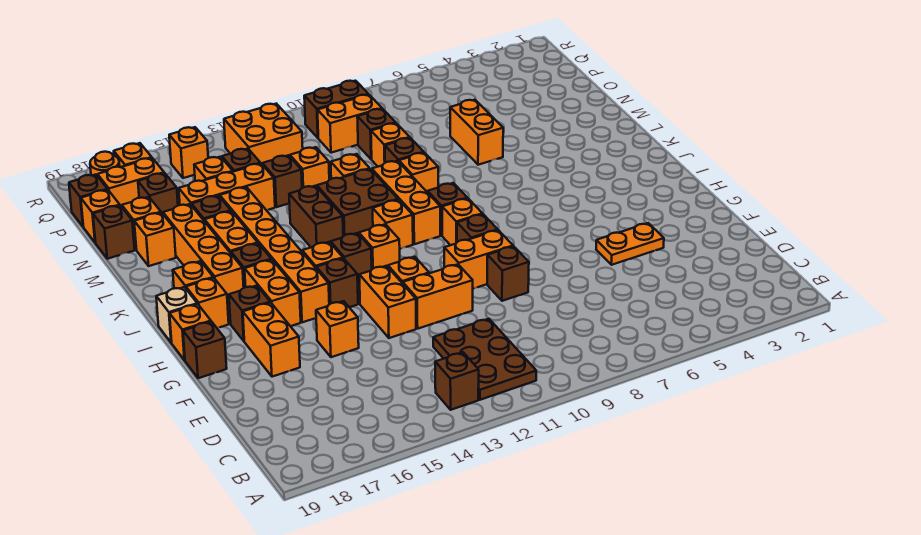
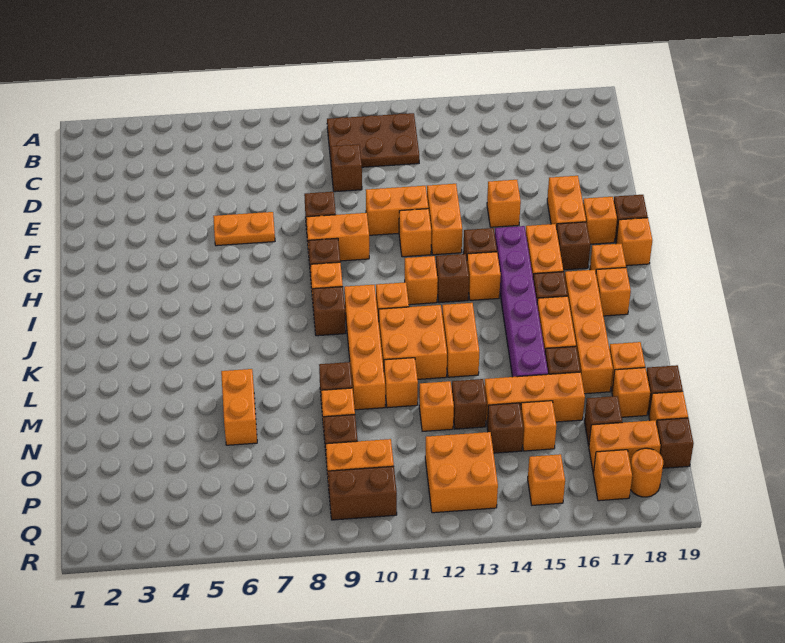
brown plate B11:D12 level 1 -> brown plate B10:C12 level 1
brown brick B13 level 1 -> brown brick D10 level 1
orange plate F4:F5 level 1 -> orange plate F6:F7 level 1
orange brick H15:M15 level 1 -> purple brick H15:M15 level 1
tan brick I19 level 1 -> none
orange brick J10:L10 level 1 -> orange brick J10:M10 level 1
brown brick K11:L12 level 1 -> orange brick K11:L12 level 1
brown brick K13:L13 level 1 -> orange brick K13:L13 level 1
orange brick L9 level 1 -> orange brick G18 level 1

